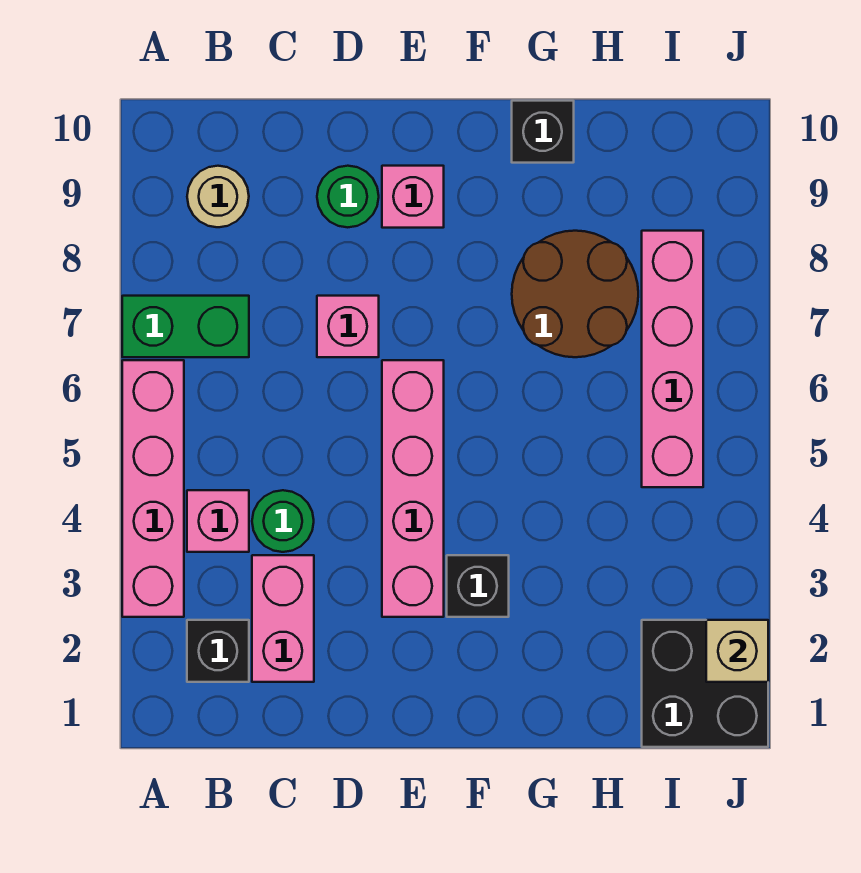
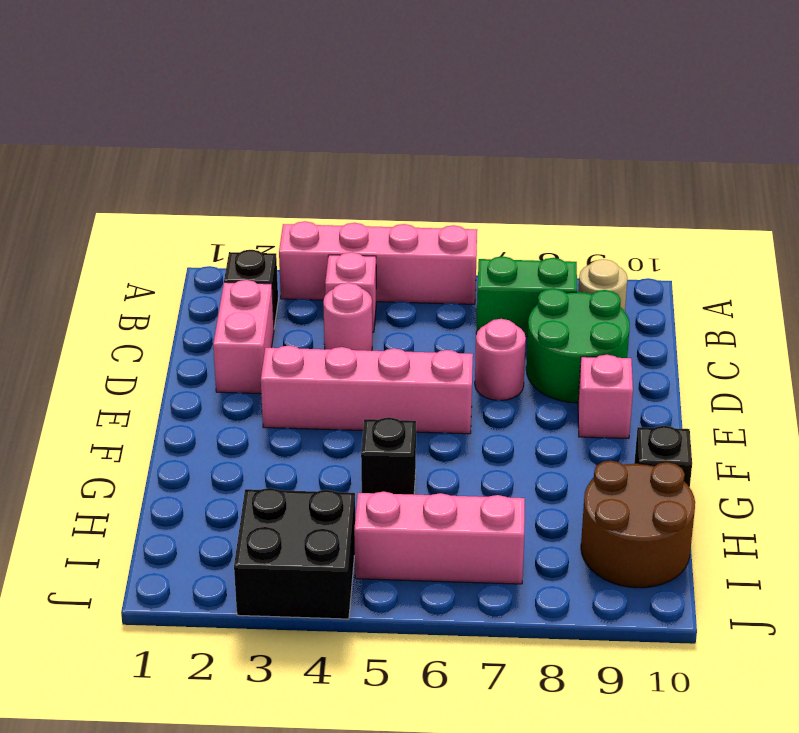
green brick A7:B7 level 1 -> green brick B7:B8 level 1
pink brick C2:C3 level 1 -> pink brick C2:D2 level 1
green round brick C4 level 1 -> pink round brick C4 level 1
pink brick D7 level 1 -> pink round brick D7 level 1
green round brick D9 level 1 -> green round brick C8:D9 level 1
black brick F3 level 1 -> black brick G5 level 1
brown round brick G7:H8 level 1 -> brown round brick H9:I10 level 1
black brick I1:J2 level 1 -> black brick I3:J4 level 1
pink brick I5:I8 level 1 -> pink brick I5:I7 level 1
tan brick J2 level 2 -> none

